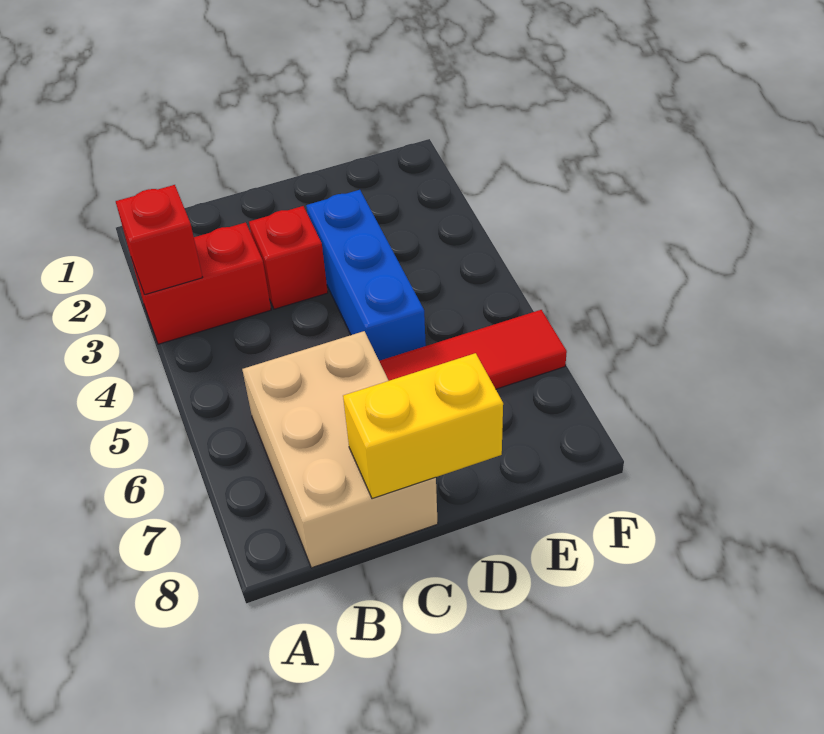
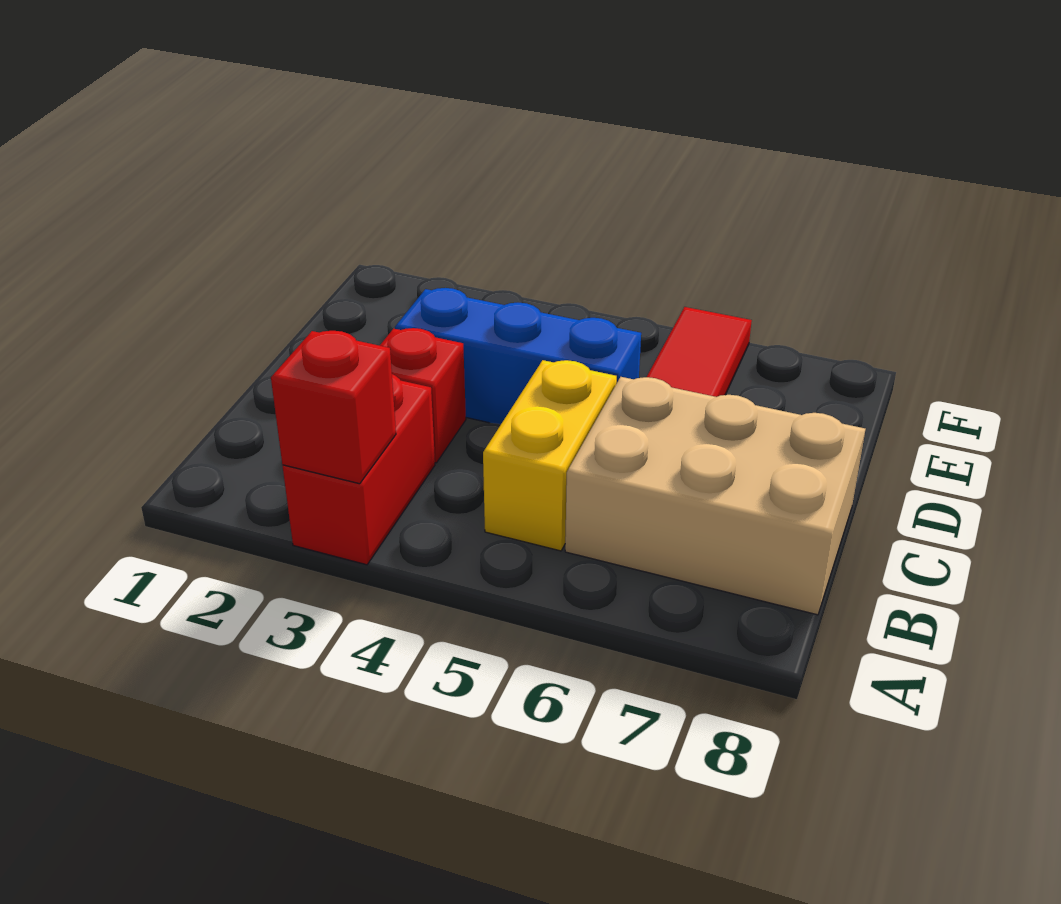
yellow brick C8:D8 level 2 -> yellow brick B5:C5 level 1

